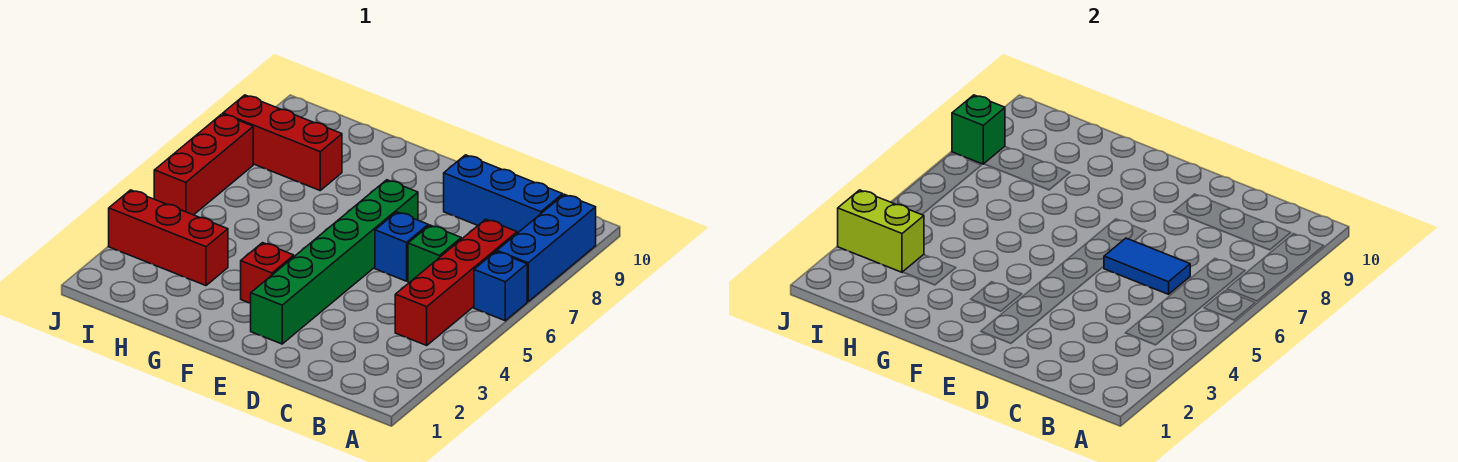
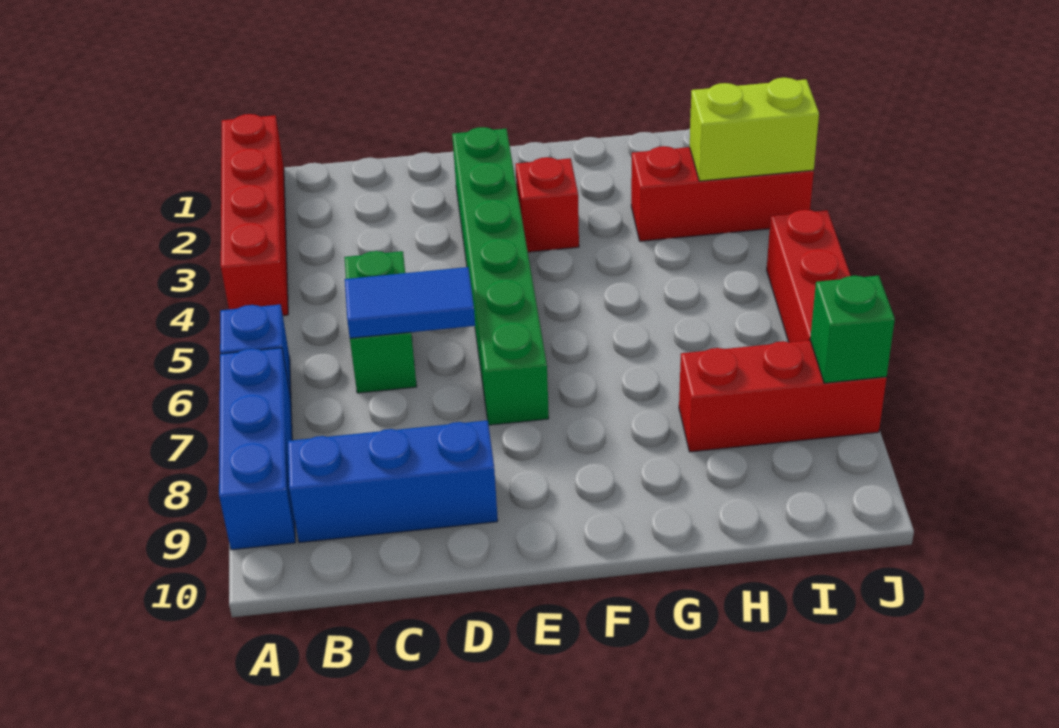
red brick B4:B7 level 1 -> red brick A1:A4 level 1
green brick C6 level 1 -> green brick C5:C6 level 1
blue brick D6 level 1 -> none

